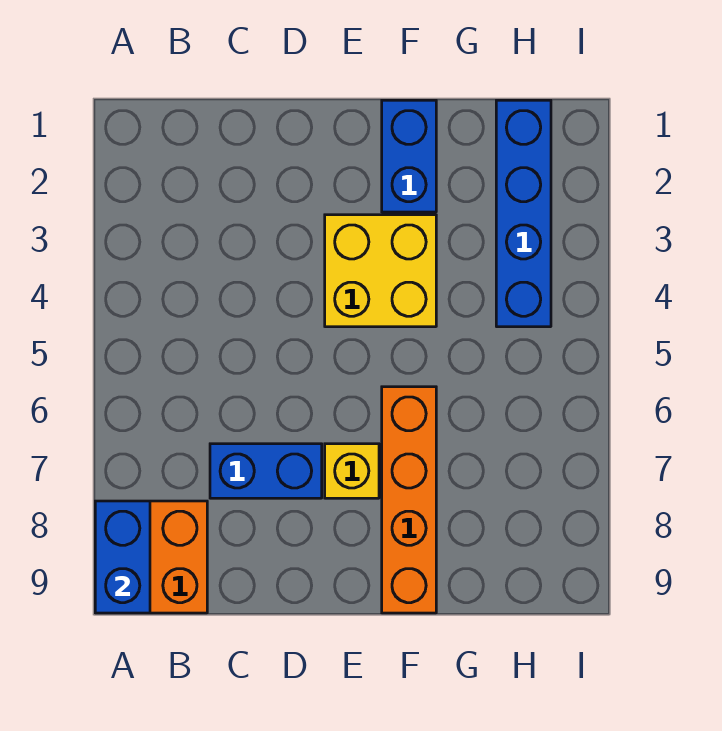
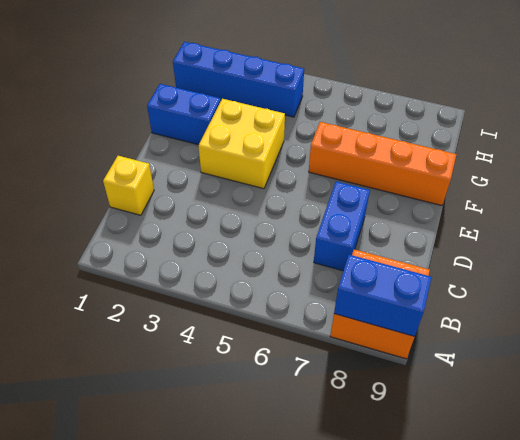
yellow brick E7 level 1 -> yellow brick C1 level 1

